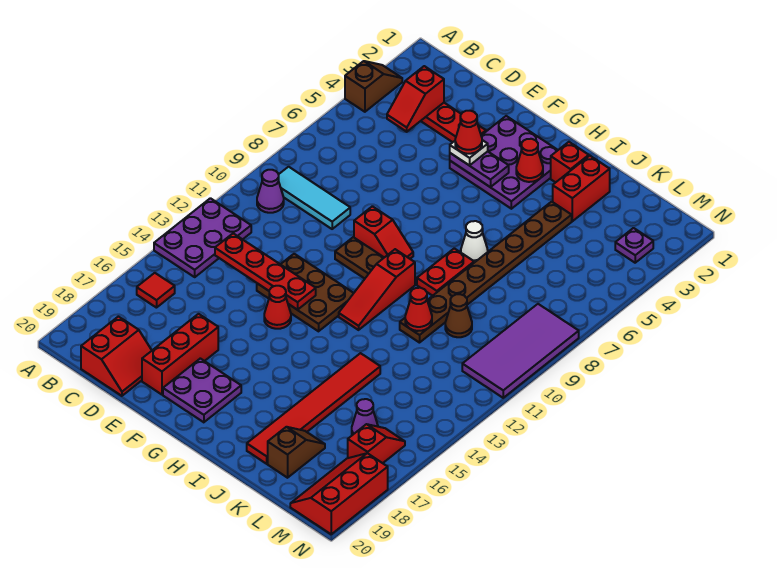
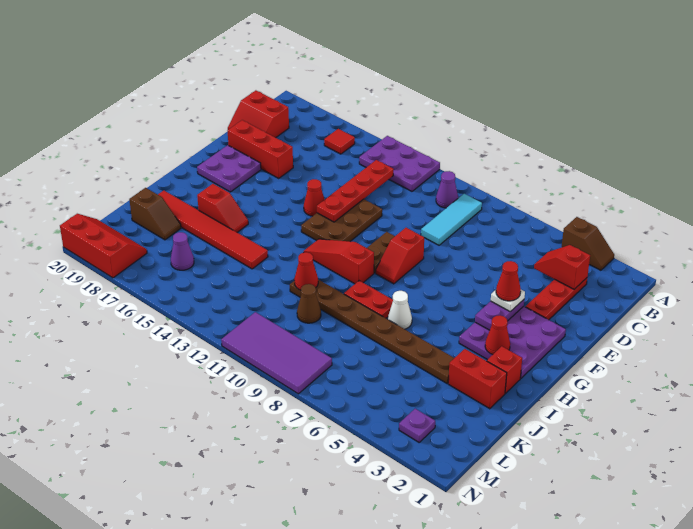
red slope M16:M17 level 1 top 17 -> red slope I16:I17 level 1 top 17

